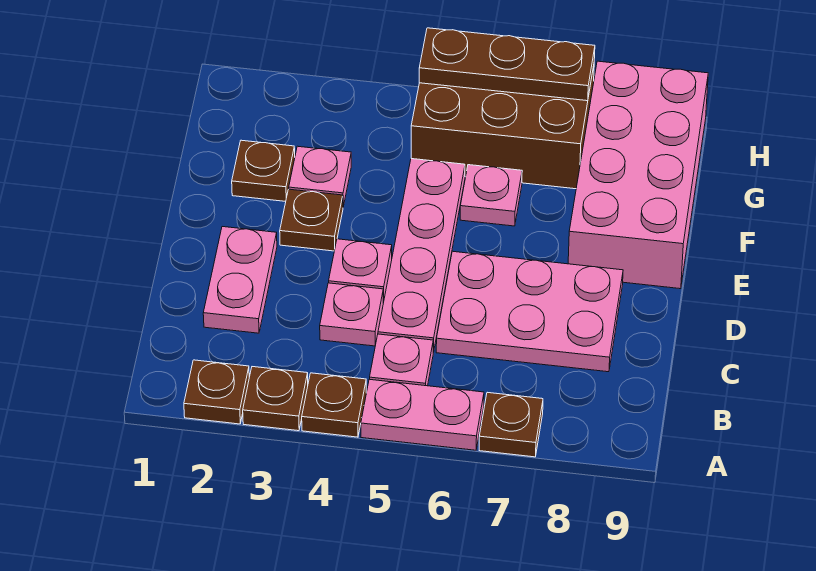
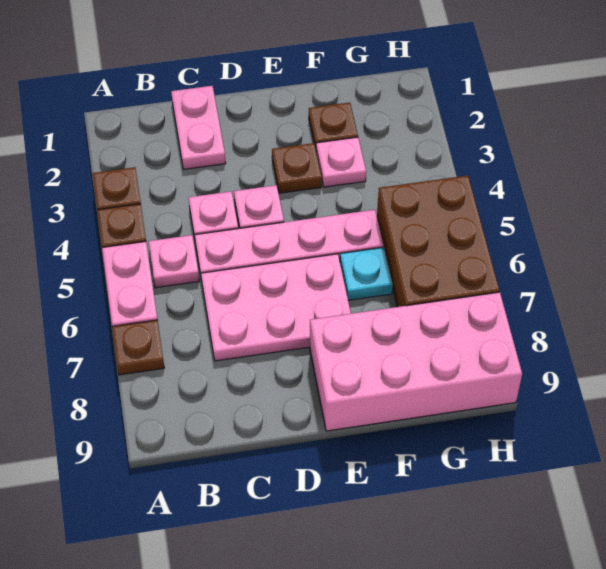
brown plate A2 level 1 -> none
pink plate C2:D2 level 1 -> pink plate C1:C2 level 1
pink plate C6:D8 level 1 -> pink plate C6:E7 level 1
pink plate F6 level 1 -> cyan plate F6 level 1
brown plate H5:H7 level 2 -> none

